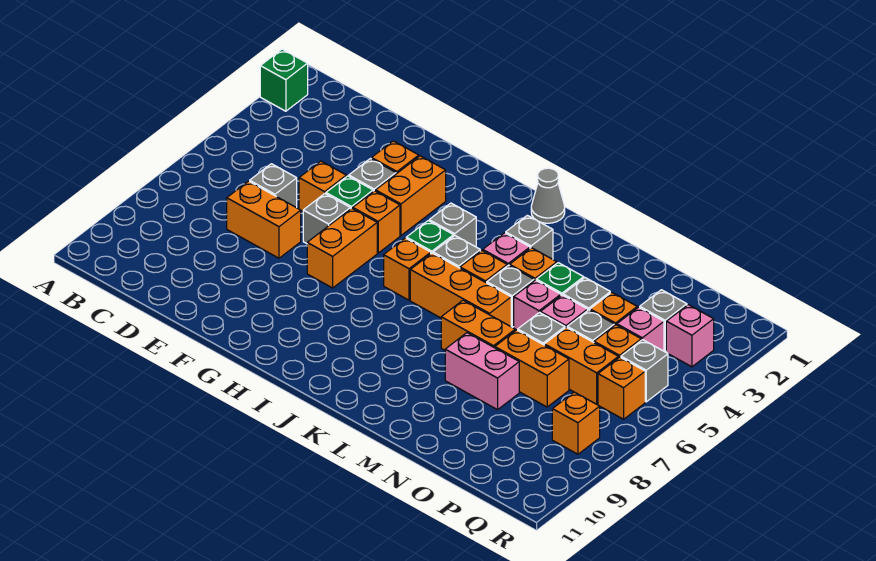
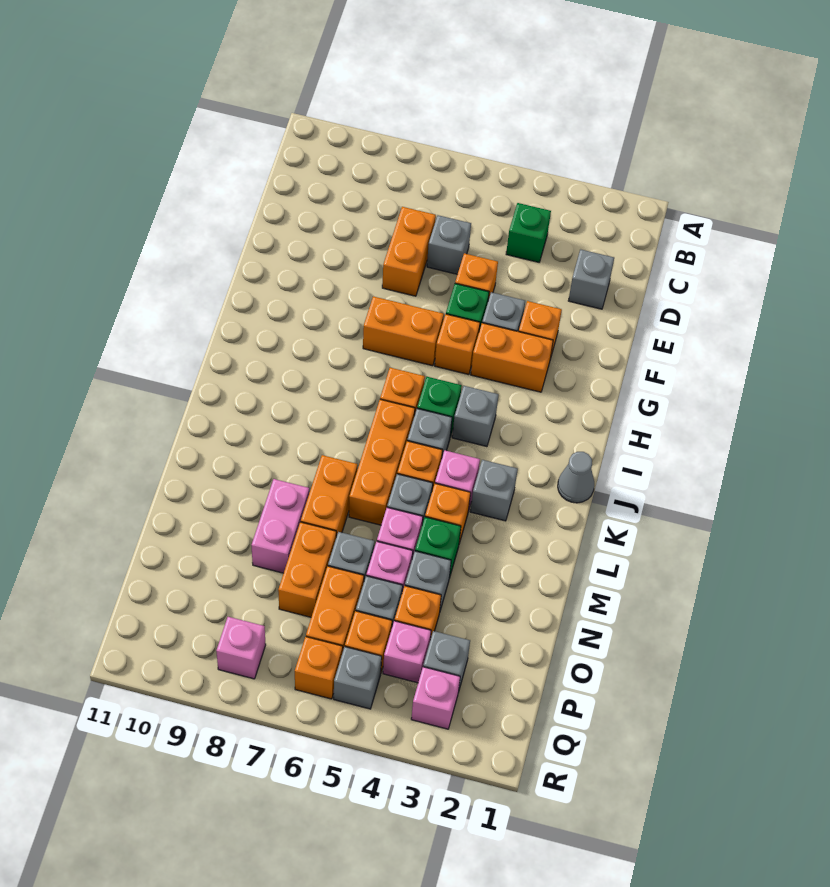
green brick A2 level 1 -> green brick C4 level 1
grey brick F6 level 1 -> grey brick D2 level 1
orange brick Q8 level 1 -> pink brick Q8 level 1

